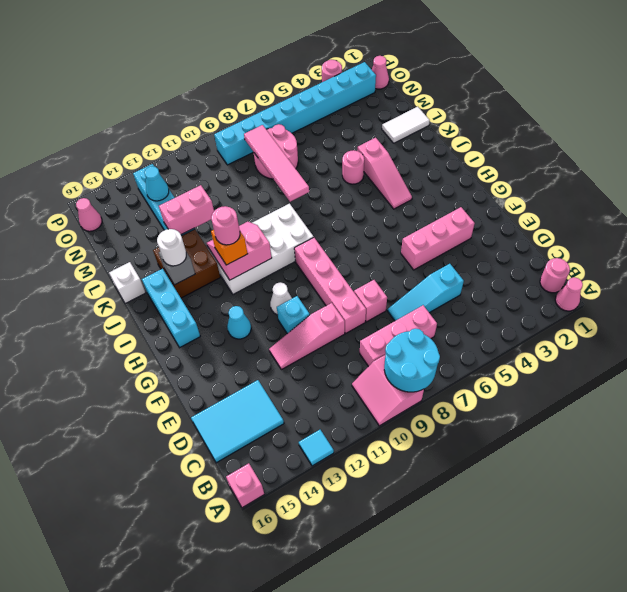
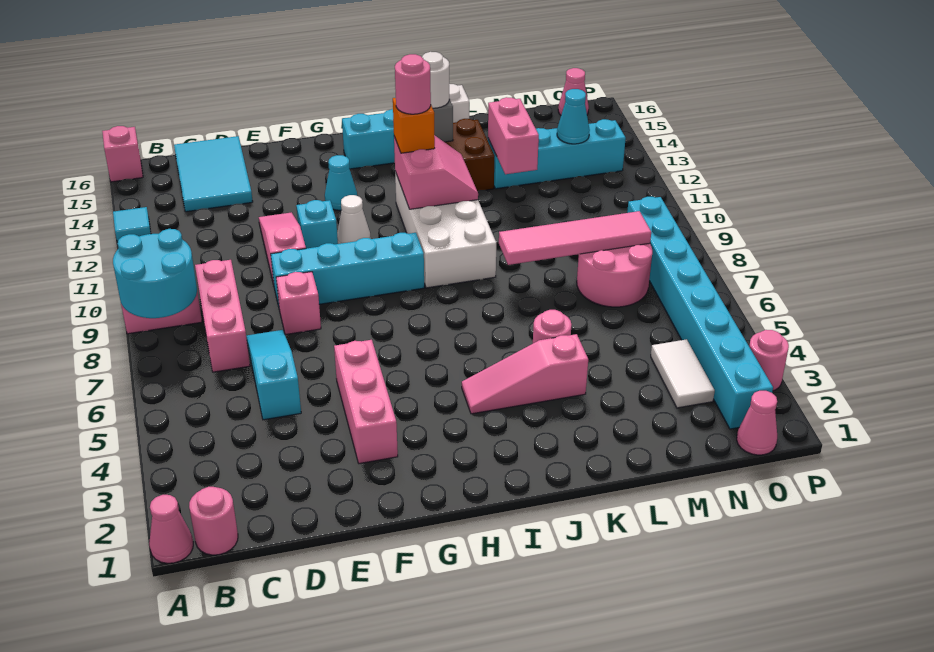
pink brick E9:H9 level 1 -> cyan brick E9:H9 level 1
white tile L1:L2 level 1 -> white tile N3:N4 level 1

